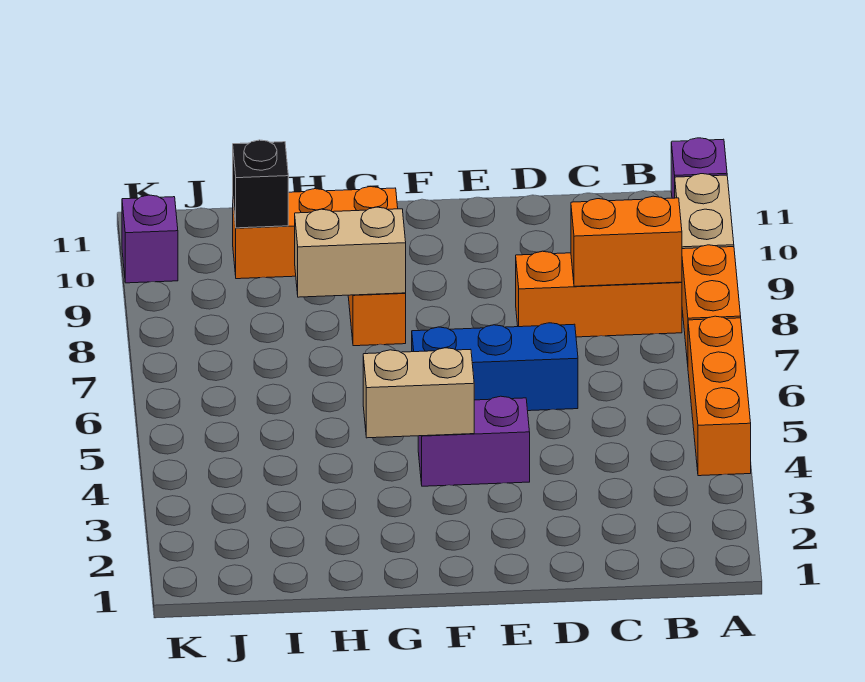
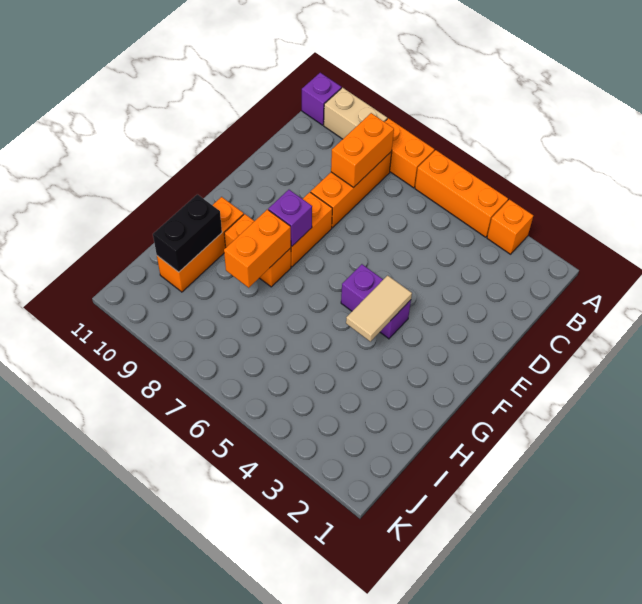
none -> orange brick A3 level 1
blue brick D6:F6 level 1 -> none
purple brick E4:F4 level 1 -> purple brick F4:F5 level 1
none -> orange brick E8:F8 level 1
tan brick F4:G4 level 2 -> tan tile F4:G4 level 2
tan brick G8:H8 level 2 -> orange brick G8:H8 level 2
black brick I10 level 2 -> black brick H10:I10 level 2
purple brick K10 level 1 -> purple brick F8 level 2

